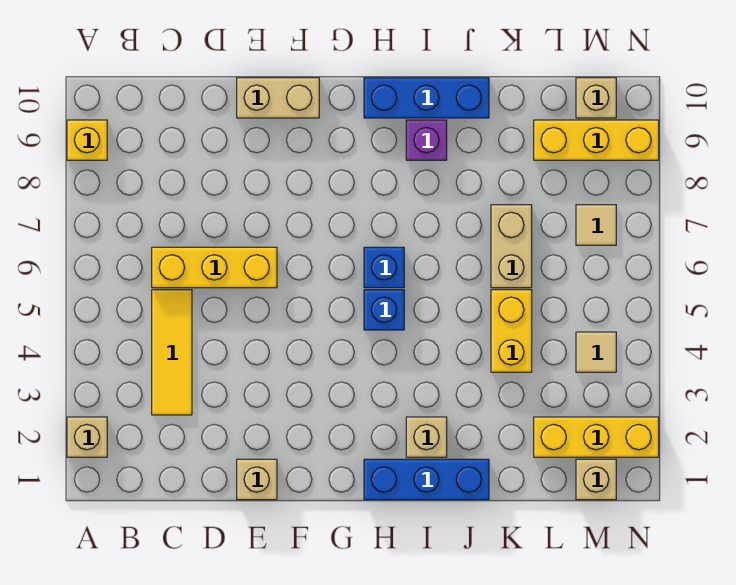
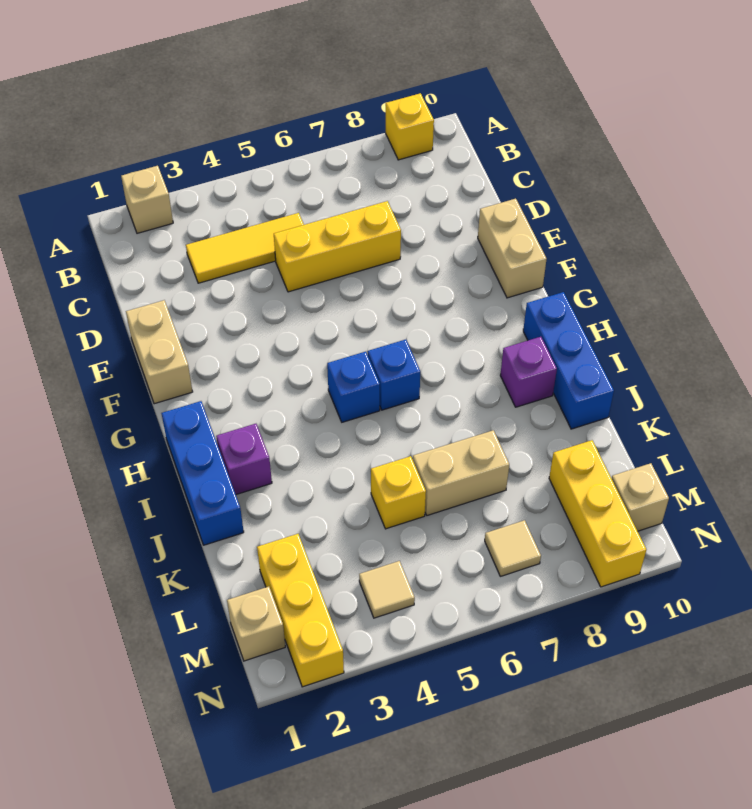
yellow brick C6:E6 level 1 -> yellow brick D5:D7 level 1
tan brick E1 level 1 -> tan brick E1:F1 level 1
tan brick I2 level 1 -> purple brick I2 level 1
yellow brick K4:K5 level 1 -> yellow brick K5 level 1

